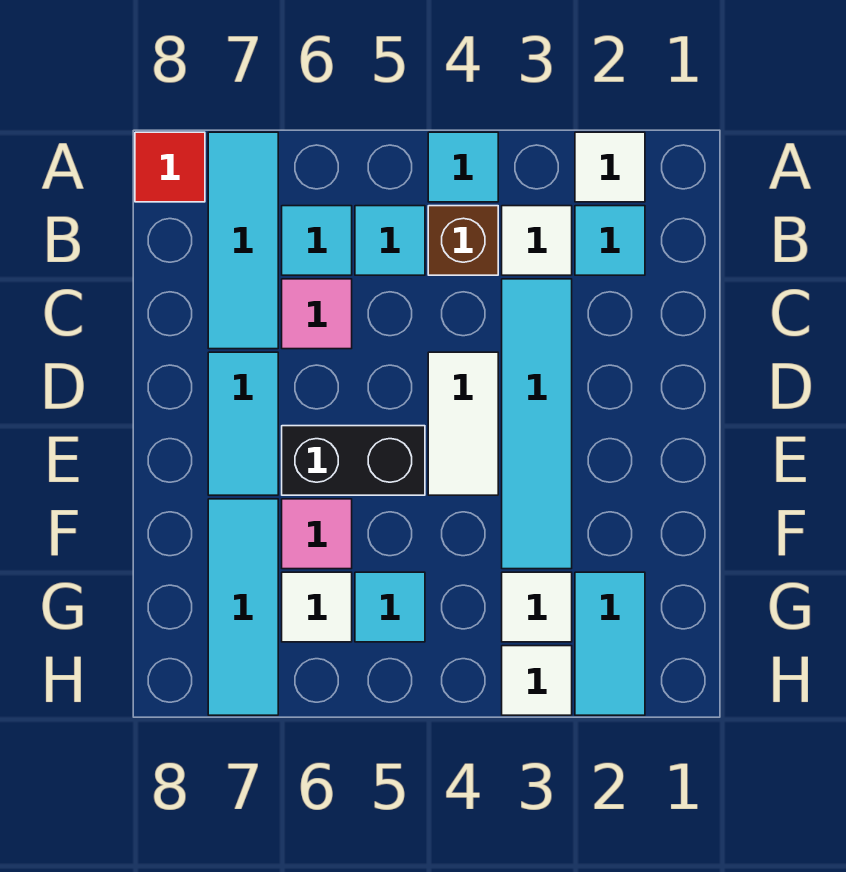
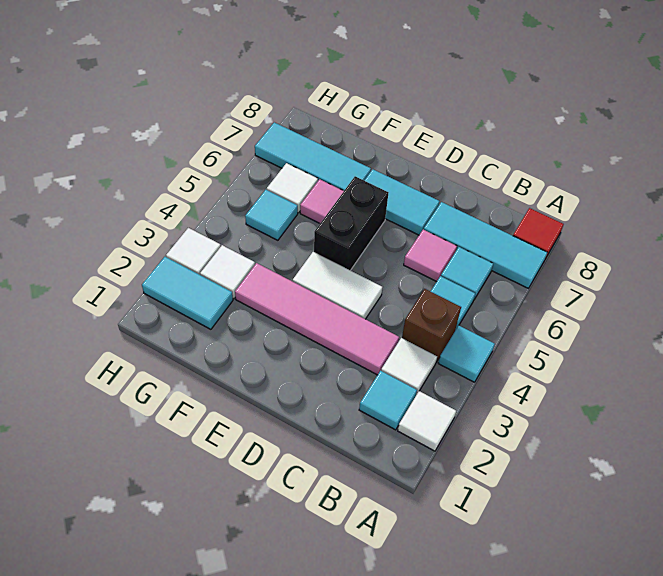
cyan tile C3:F3 level 1 -> pink tile C3:F3 level 1

